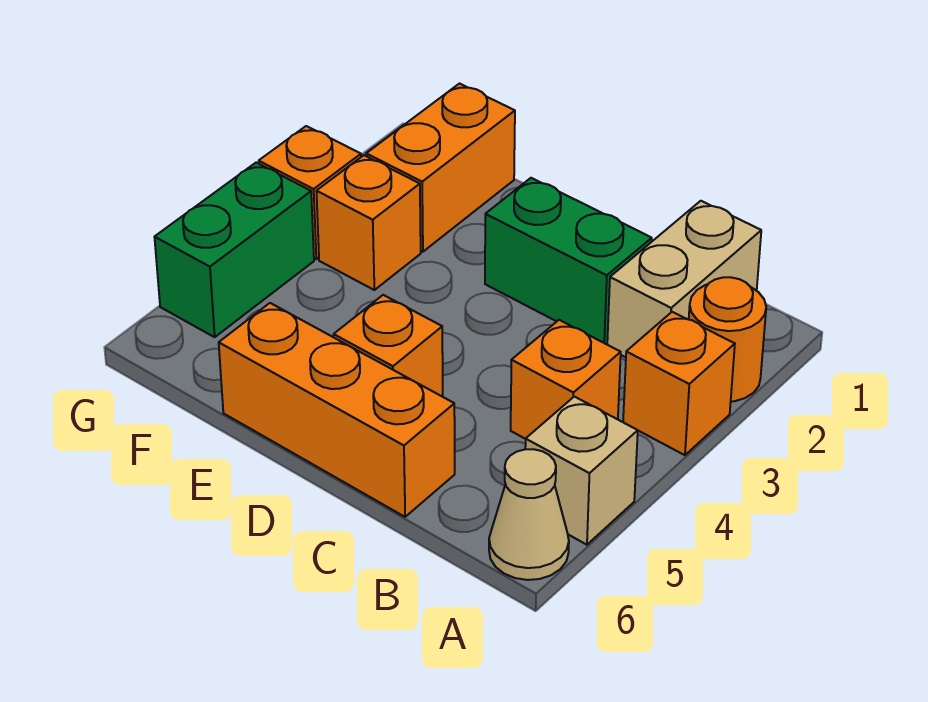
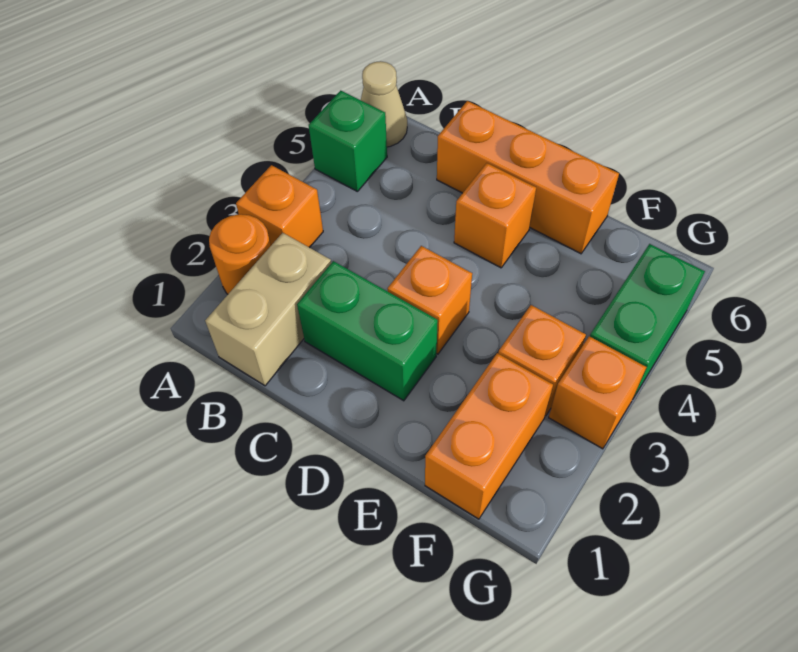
tan brick A5 level 1 -> green brick A5 level 1
orange brick B4 level 1 -> orange brick D3 level 1

